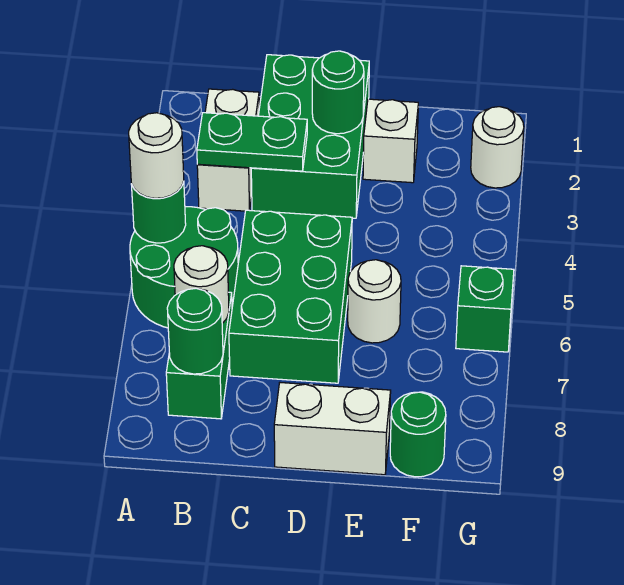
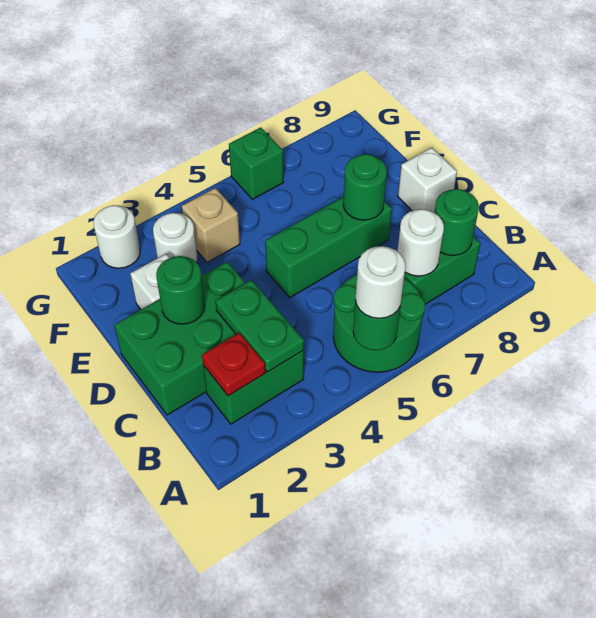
white brick B2:B3 level 1 -> green brick B2:B3 level 1
none -> red plate B2 level 2
green brick C5:D7 level 1 -> green brick D5:D7 level 1
white brick D9:E9 level 1 -> white brick D9 level 1
white round brick E6 level 1 -> white round brick F3 level 1
none -> tan brick F4 level 1
green round brick F9 level 1 -> green round brick D7 level 2

